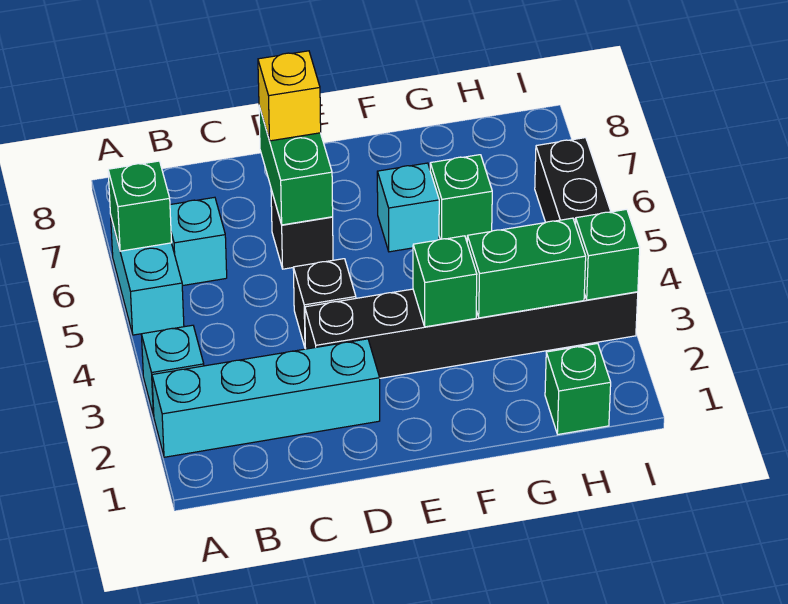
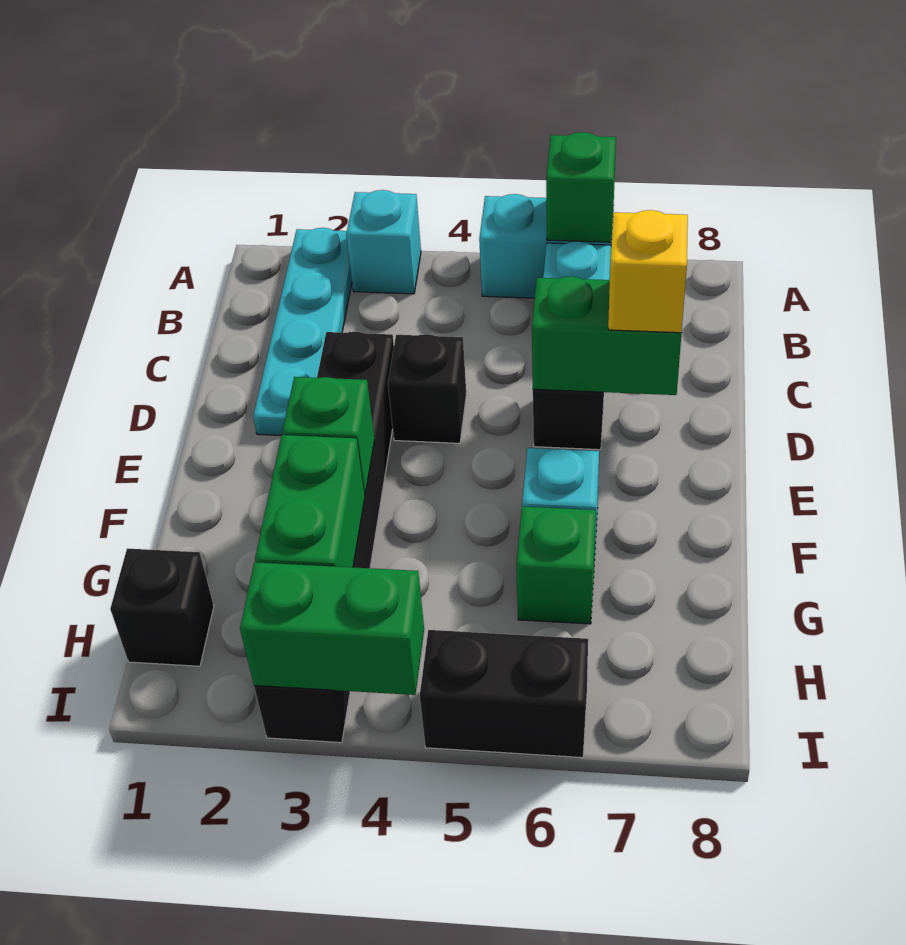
cyan brick A2:D2 level 1 -> cyan plate A2:D2 level 1
green brick H1 level 1 -> black brick H1 level 1
green brick I3 level 2 -> green brick I3:I4 level 2

